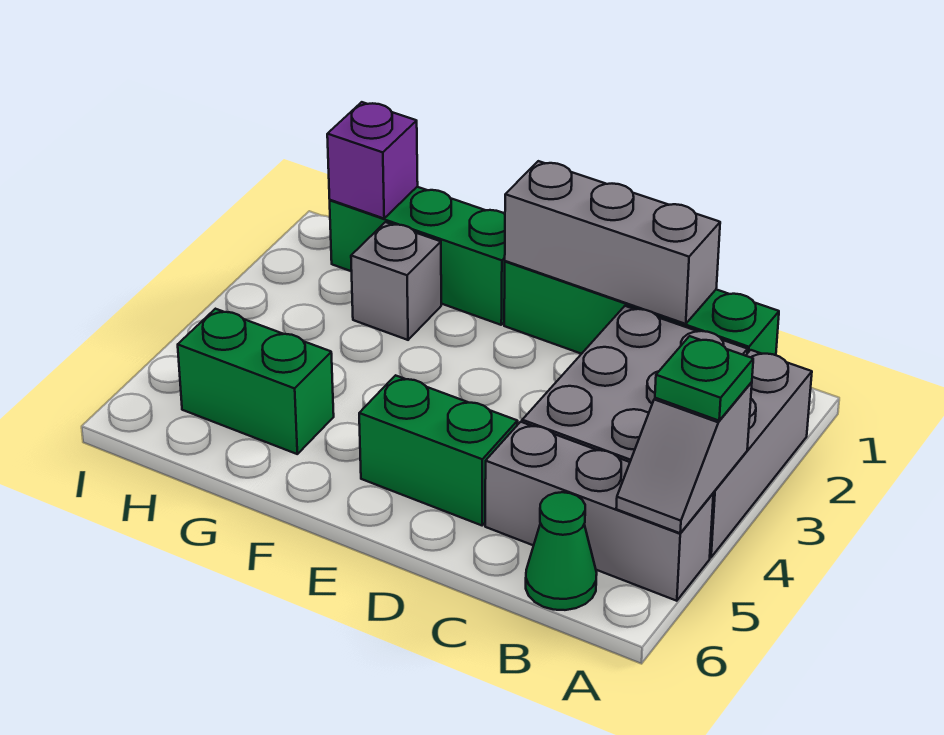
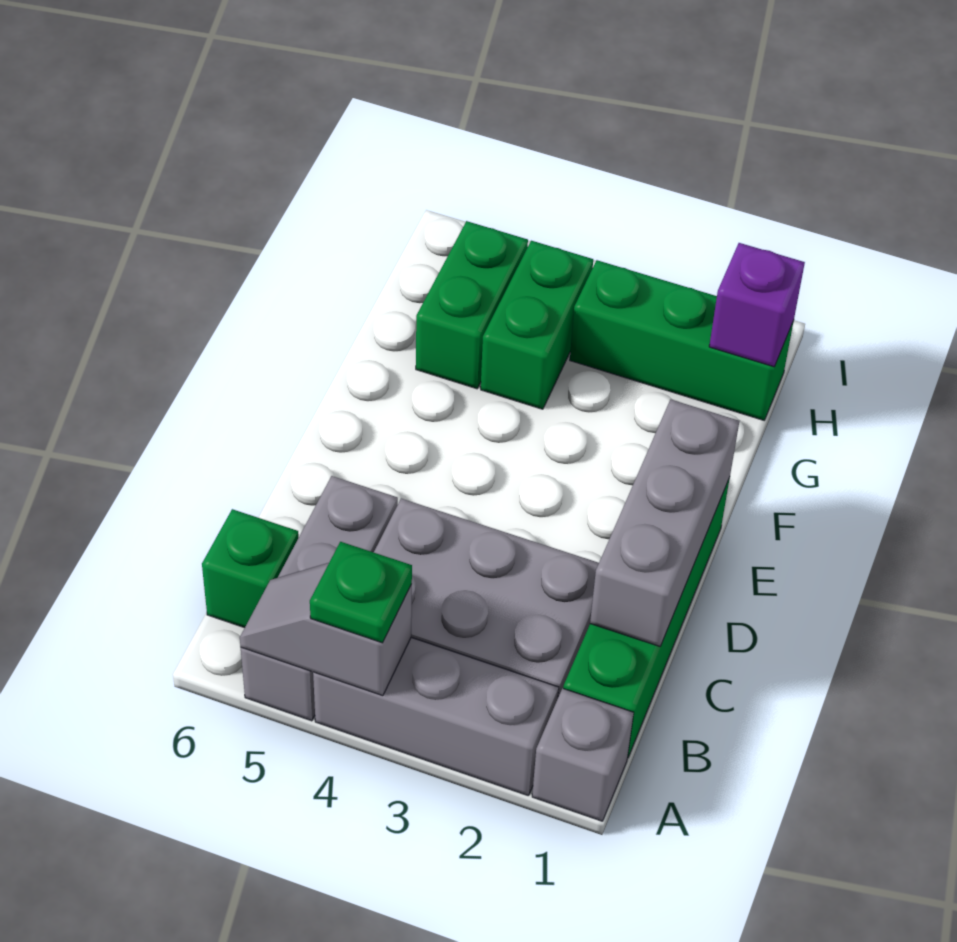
green cone B6 level 1 -> green brick B6 level 1
green brick D5:E5 level 1 -> green brick G4:H4 level 1
green brick F1:H1 level 1 -> green brick H1:H3 level 1
grey brick G2 level 1 -> grey brick A1 level 1

